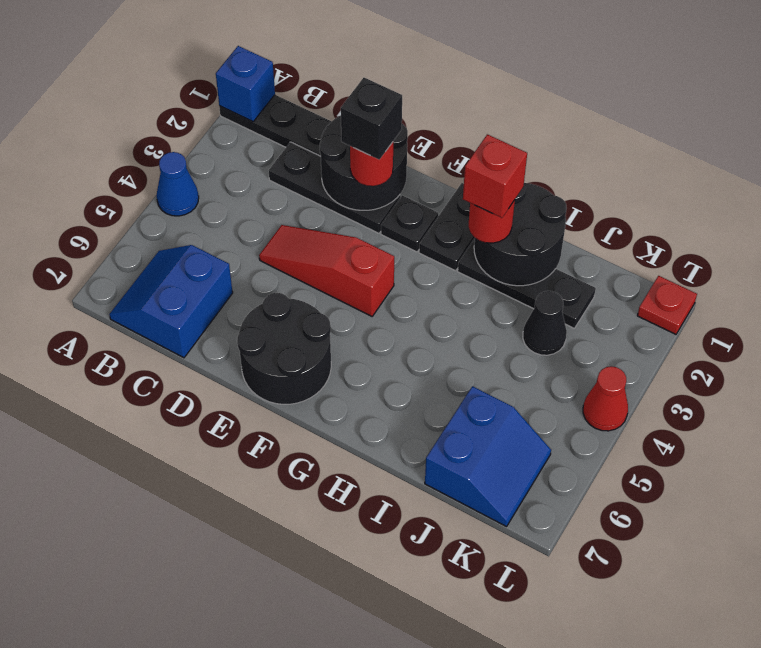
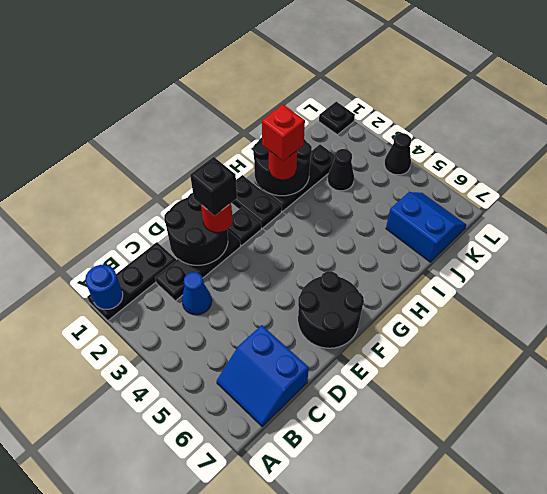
blue brick A1 level 2 -> blue round brick A1 level 2
blue cone A4 level 1 -> blue cone C3 level 1
red slope D4:F4 level 1 top F -> none
red plate L1 level 1 -> black plate L1 level 1
red cone L4 level 1 -> black cone L4 level 1

